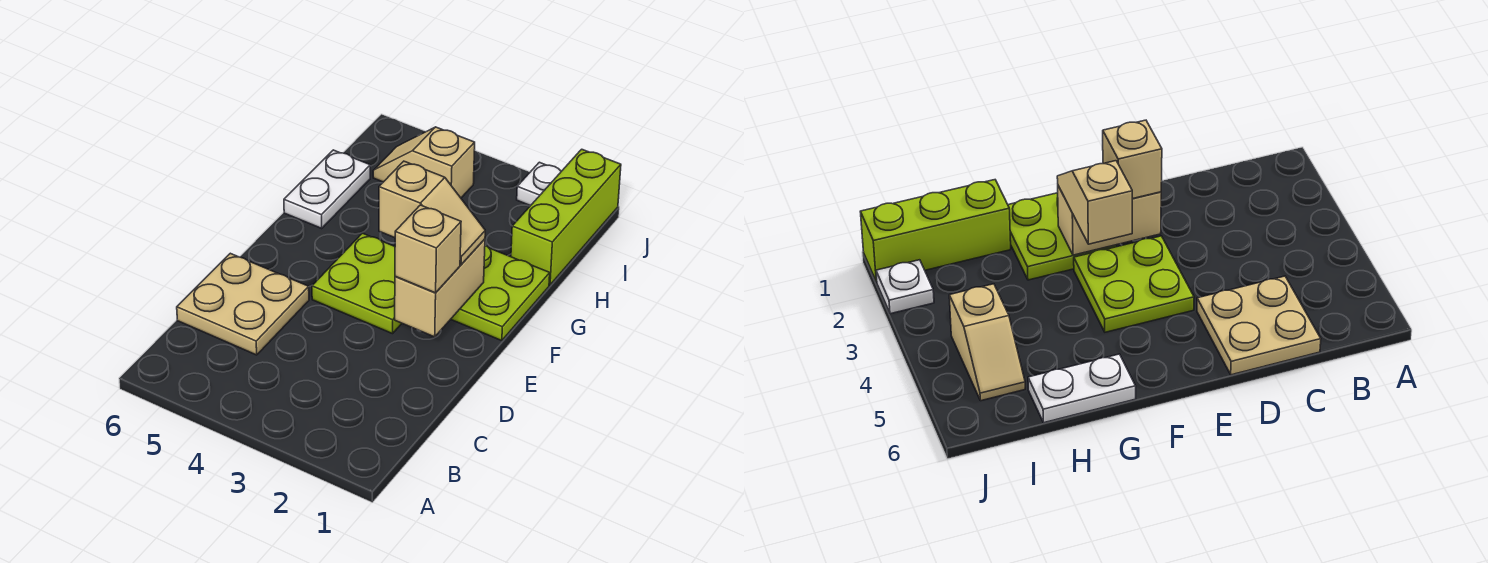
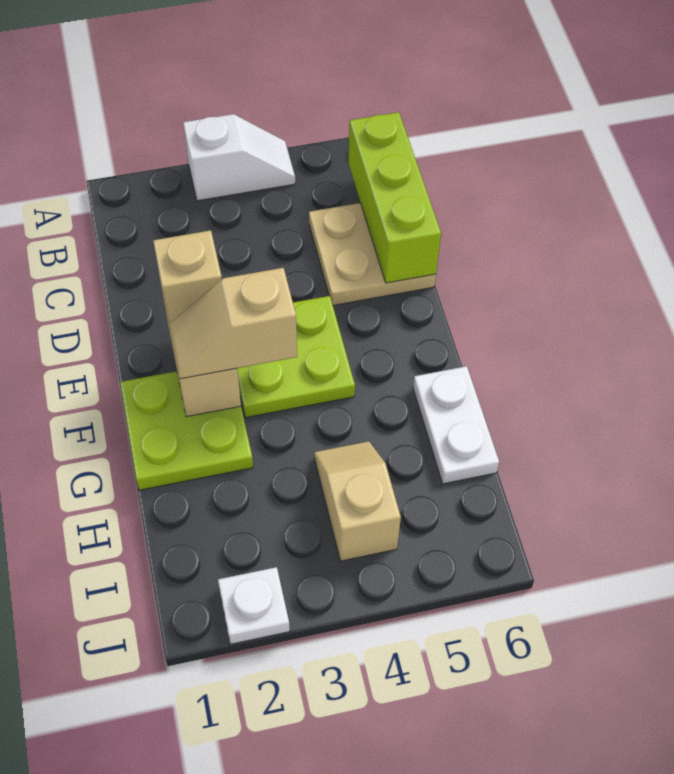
none -> white slope A3:A4 level 1 top 3
lime brick H1:J1 level 1 -> lime brick B6:D6 level 2
tan slope I4:I5 level 1 top 4 -> tan slope H4:I4 level 1 top I

